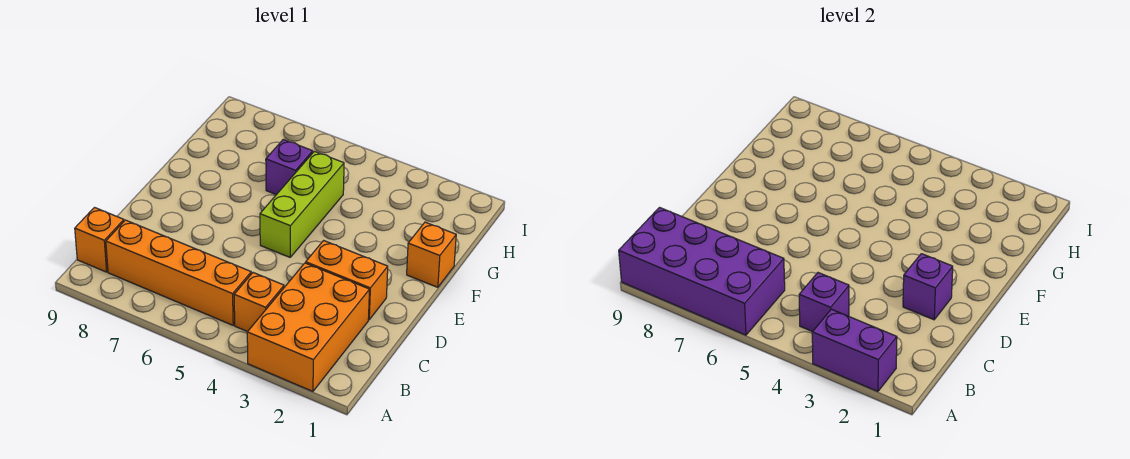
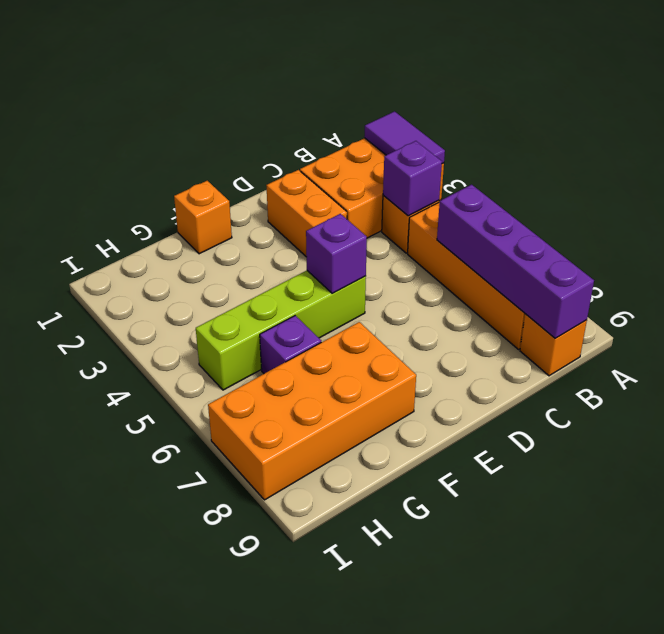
purple brick A2:A3 level 2 -> purple tile A2:A3 level 2
purple brick A6:B9 level 2 -> purple brick B6:B9 level 2
purple brick D2 level 2 -> purple brick E5 level 2
lime brick E5:G5 level 1 -> lime brick E5:H5 level 1
none -> orange brick F7:I8 level 1

